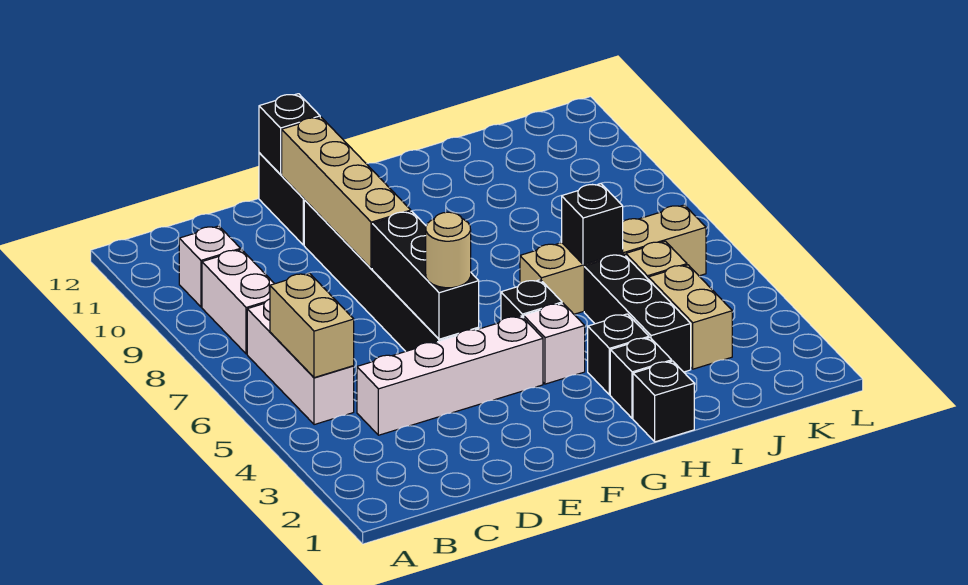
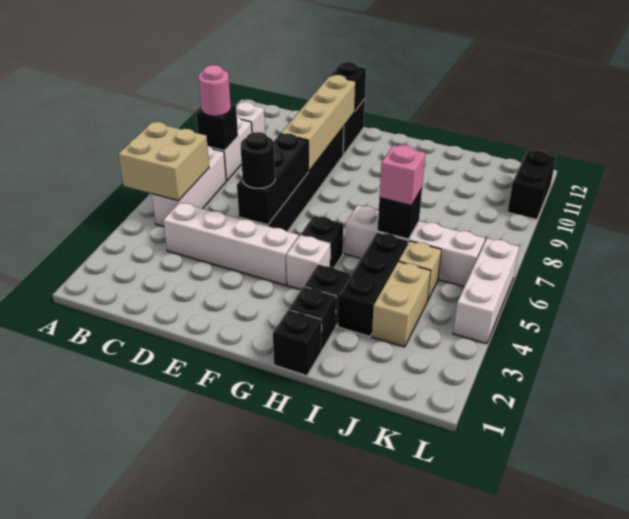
tan brick B5:B6 level 2 -> tan brick A5:B6 level 2
none -> black brick B8 level 2
none -> pink round brick B8 level 3
tan round brick E5 level 3 -> black round brick E5 level 3
tan brick H6:K6 level 1 -> white brick H6:K6 level 1
none -> pink brick I6 level 3
none -> white brick L4:L6 level 1
none -> black brick L10:L11 level 1

